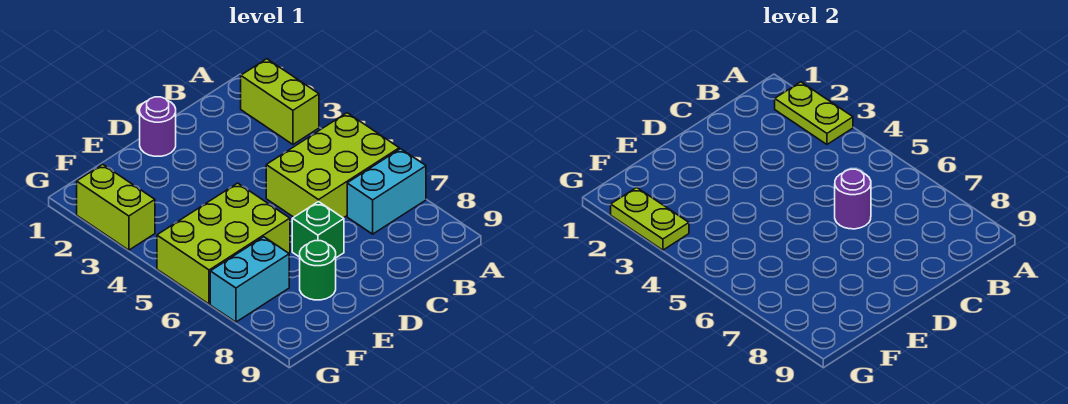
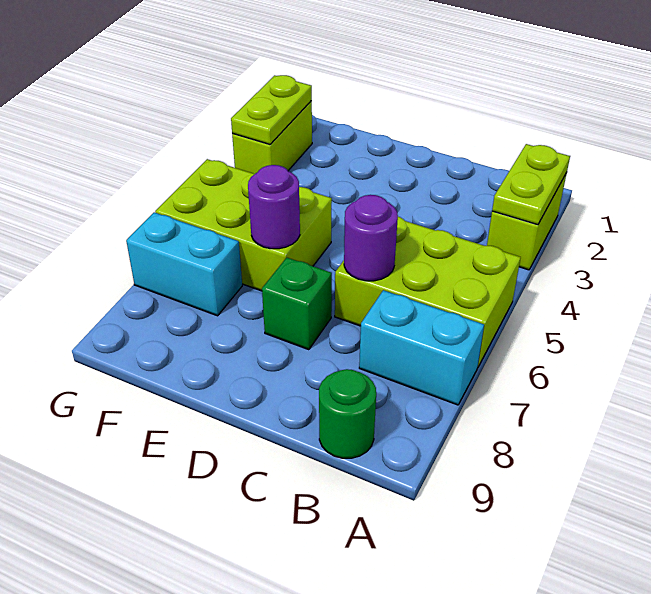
purple round brick D1 level 1 -> purple round brick E6 level 2
green round brick E8 level 1 -> green round brick B9 level 1

